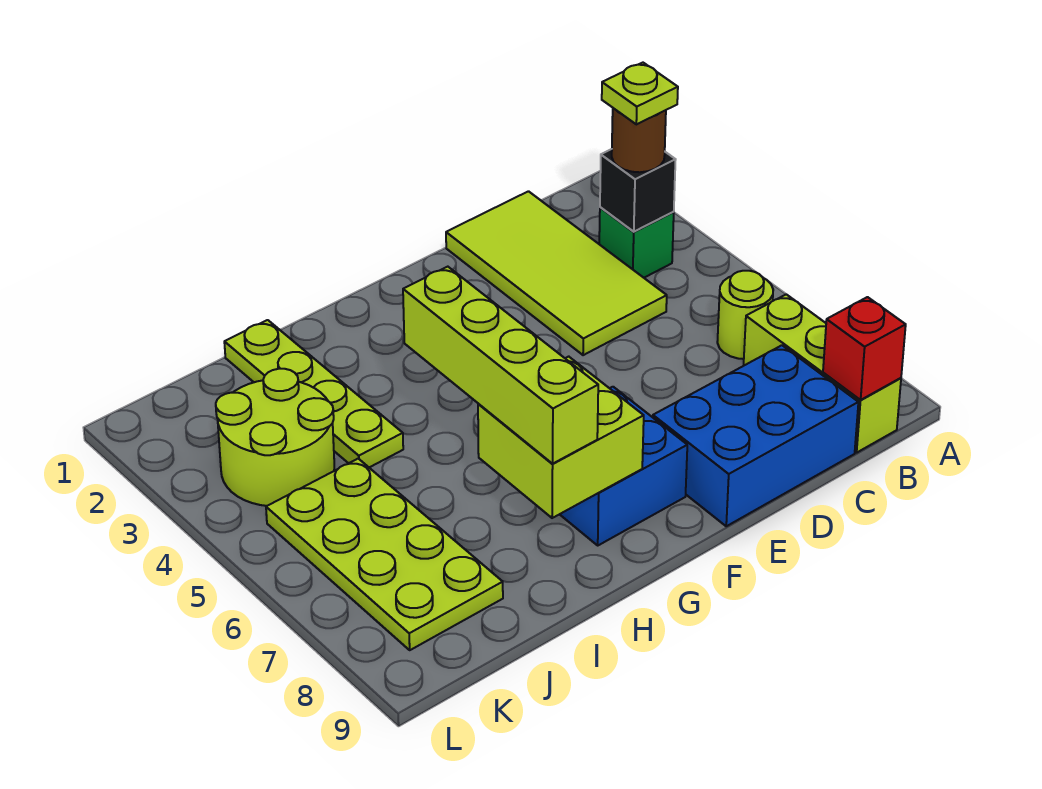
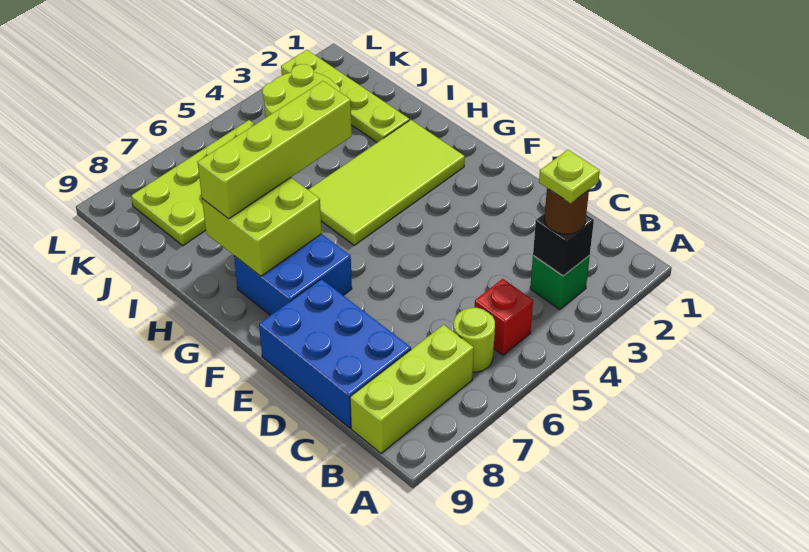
red brick B9 level 2 -> red brick B5 level 1
lime tile C1:D4 level 1 -> lime tile G2:H5 level 1
lime plate I1:I4 level 1 -> lime plate I2:L2 level 1

